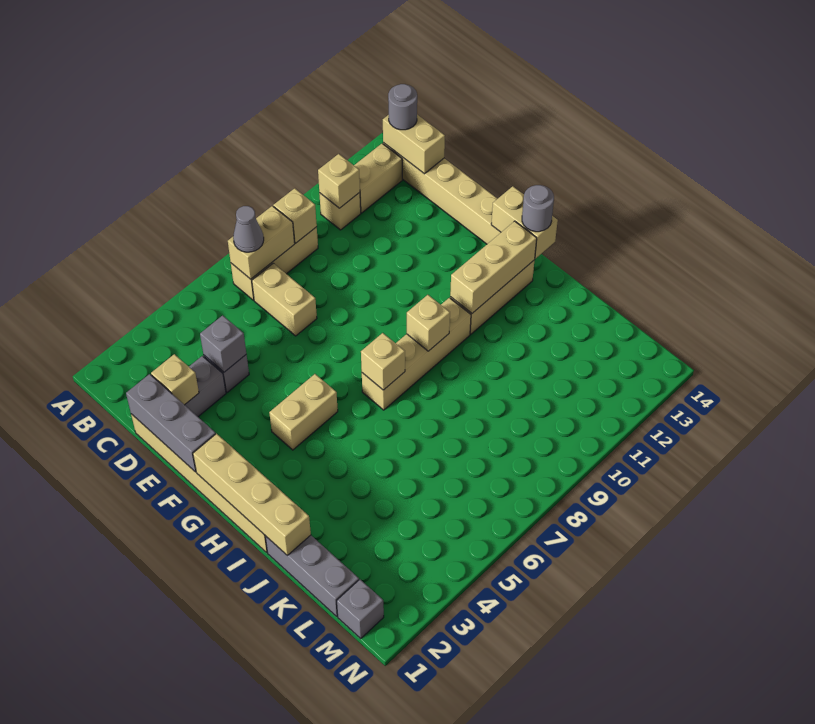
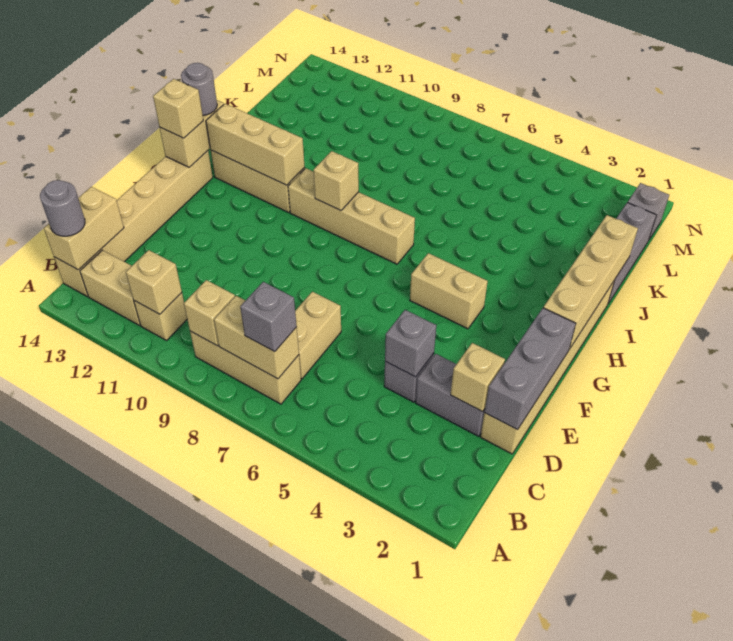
grey cone B7 level 3 -> grey brick B7 level 3
tan brick H7 level 2 -> tan brick G14 level 3

